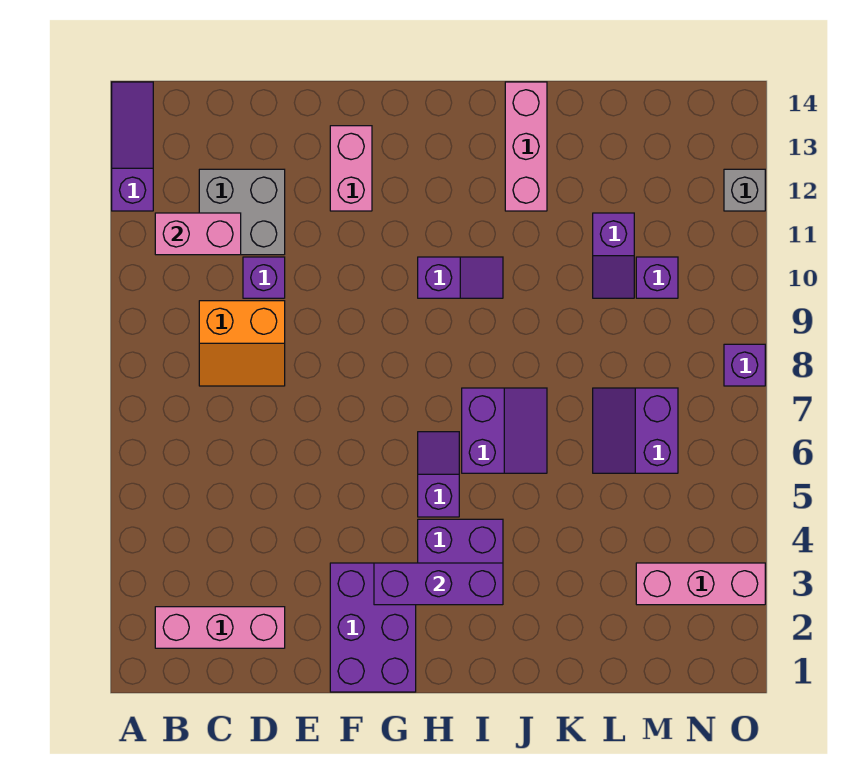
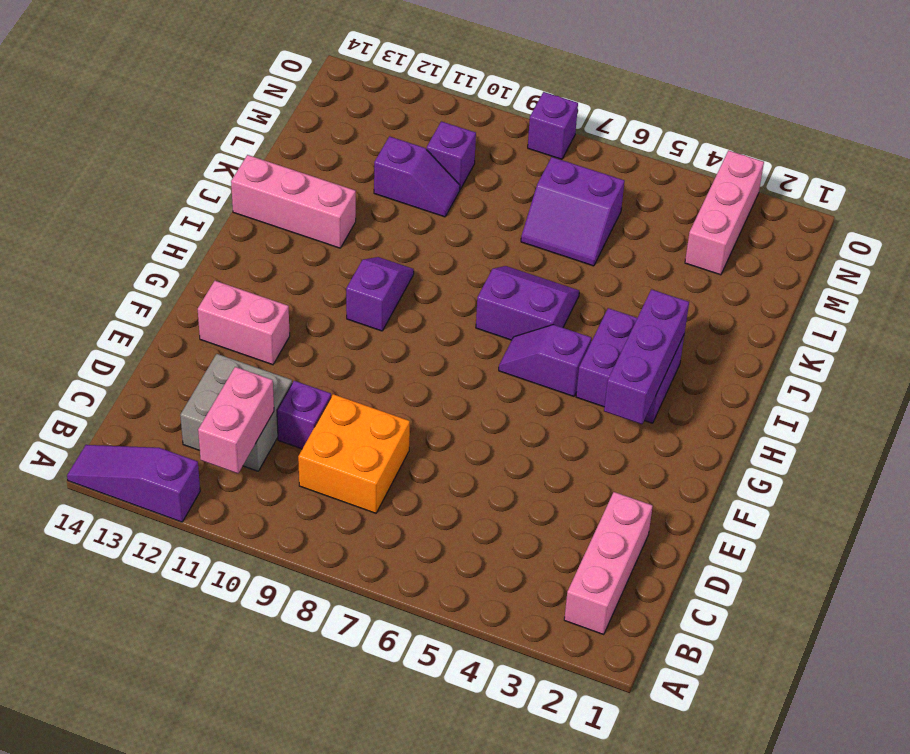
orange slope C8:D9 level 1 top 9 -> orange brick C8:D9 level 1
purple brick F1:G3 level 1 -> none
grey brick O12 level 1 -> none

